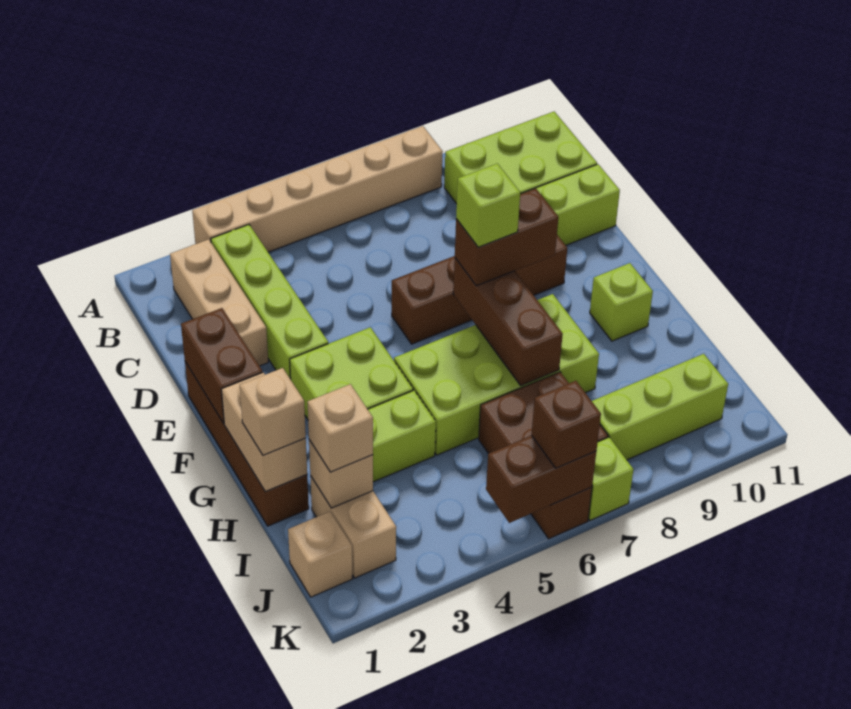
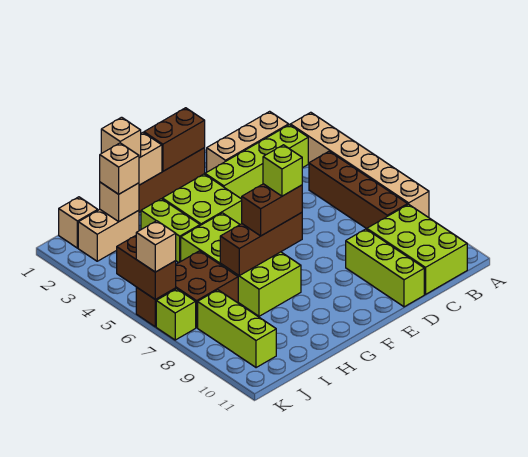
brown brick E6:E9 level 1 -> brown brick B5:B8 level 1
brown brick F7:F8 level 3 -> brown brick F7:G7 level 3
lime brick G10 level 1 -> none
brown brick K6 level 3 -> tan brick K6 level 3

